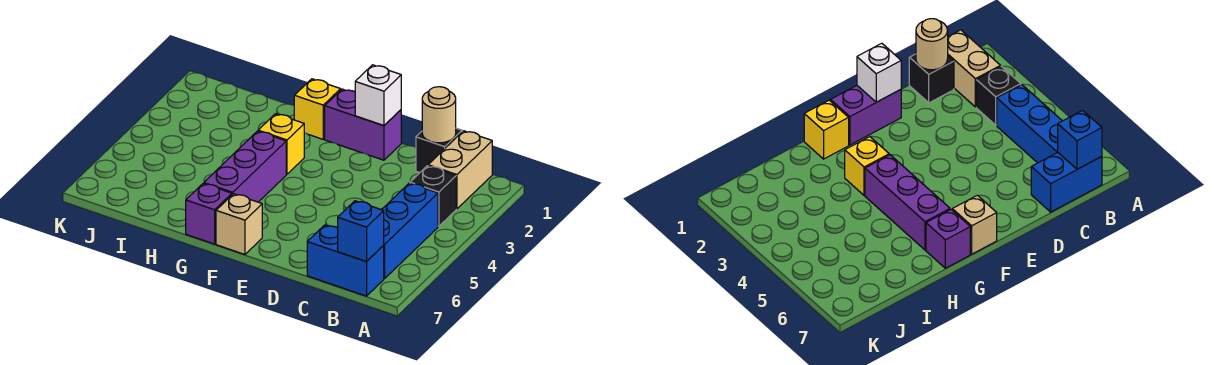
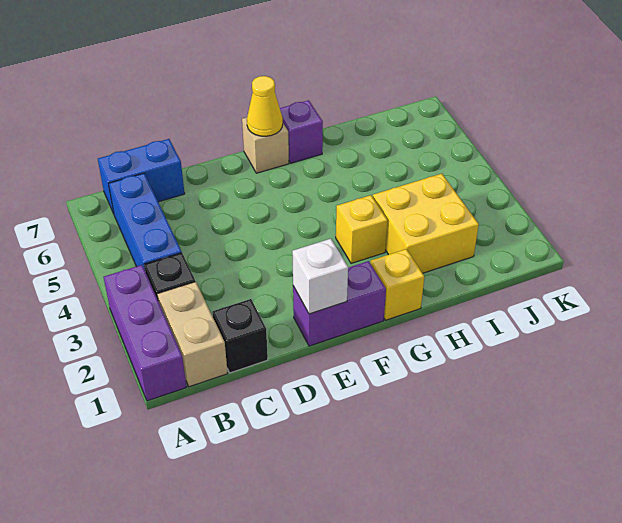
blue brick B7 level 2 -> none
tan round brick C1 level 2 -> none
none -> yellow cone F7 level 2
purple brick G4:G6 level 1 -> purple brick A1:A3 level 1
none -> yellow brick H2:I3 level 1

